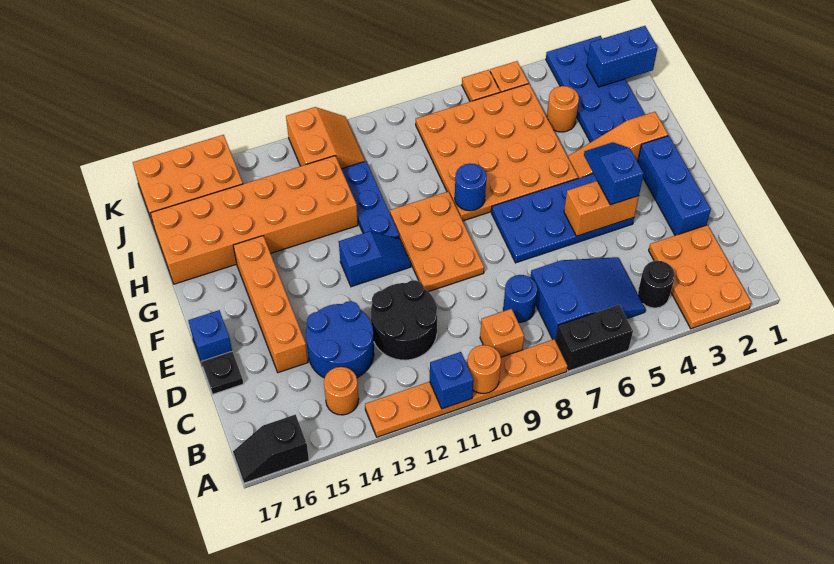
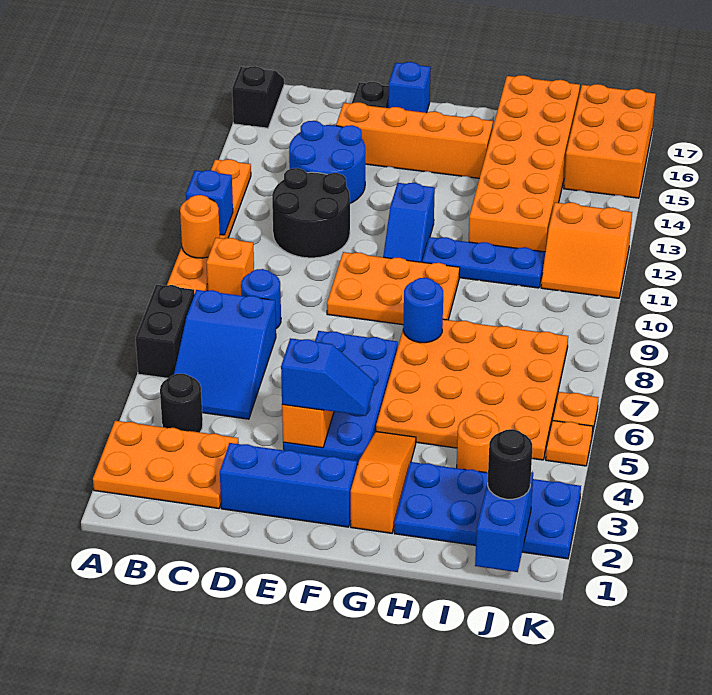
orange round brick B14 level 1 -> none
none -> black round brick J2 level 3

